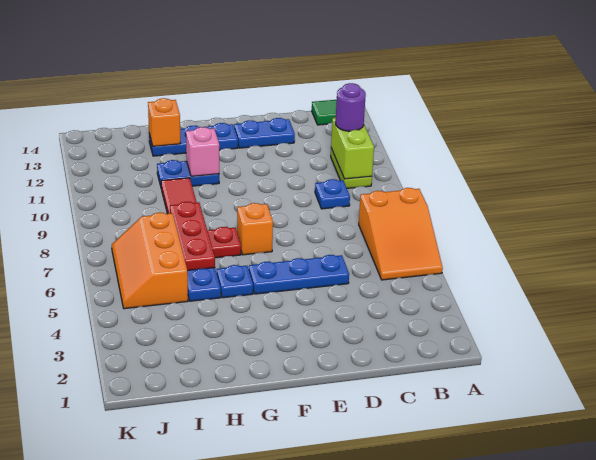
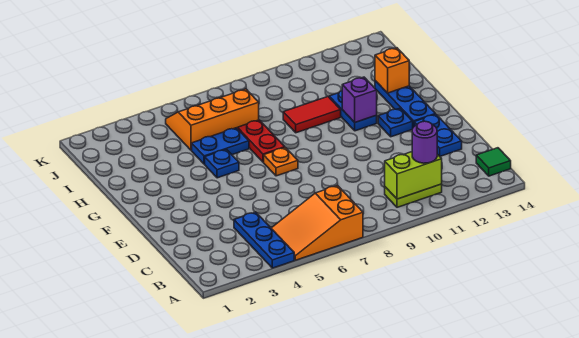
blue plate C9 level 1 -> blue plate F12 level 1
blue plate D5:F5 level 1 -> blue plate A4:C4 level 1
orange brick F7 level 1 -> orange plate F7 level 1
pink brick G11 level 2 -> purple brick G11 level 2
red plate H6:H8 level 2 -> none

